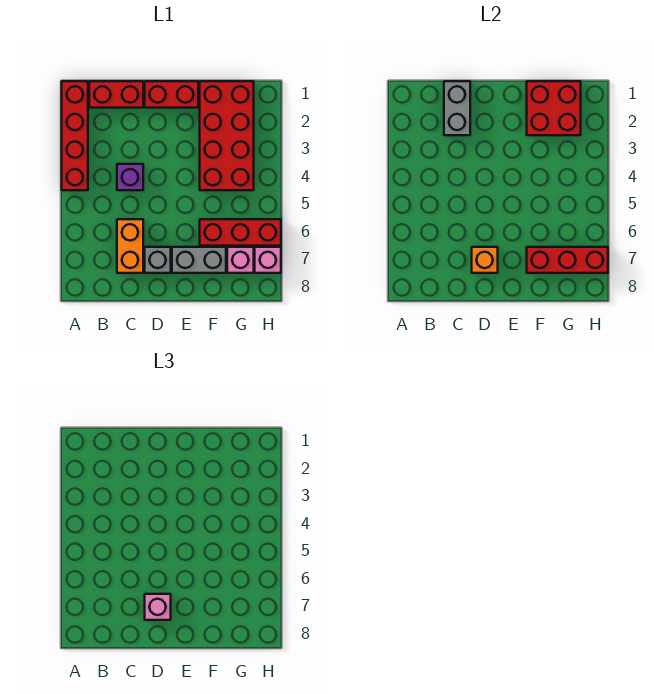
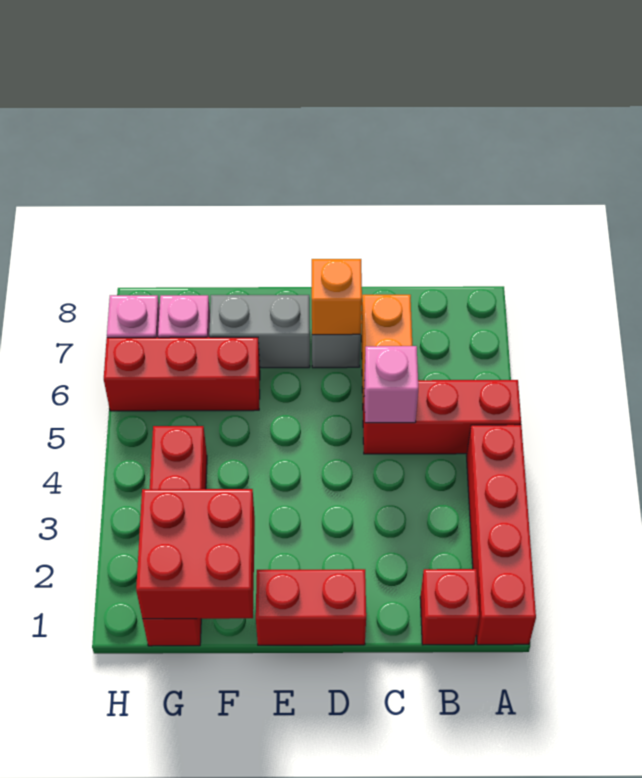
red brick B1:C1 level 1 -> red brick B1 level 1
grey brick C1:C2 level 2 -> none
purple brick C4 level 1 -> none
pink brick D7 level 3 -> pink brick C5 level 2
red brick F1:G4 level 1 -> red brick G1:G4 level 1
red brick F7:H7 level 2 -> red brick A5:C5 level 1

